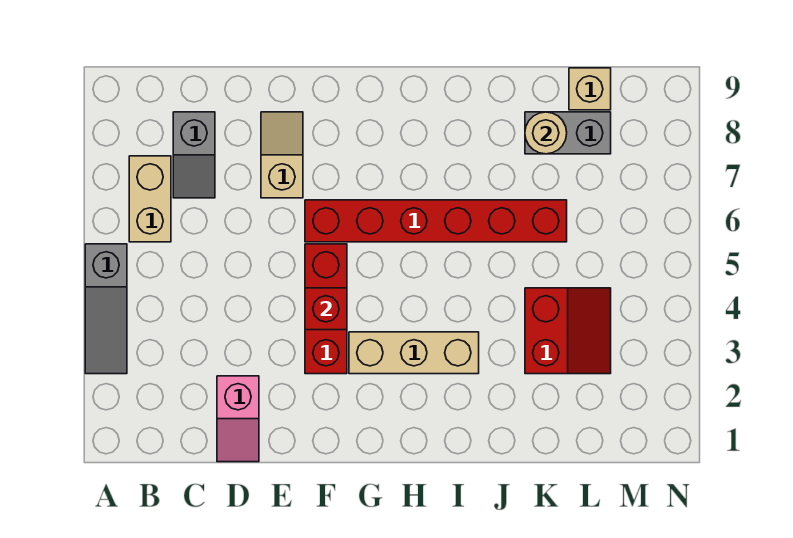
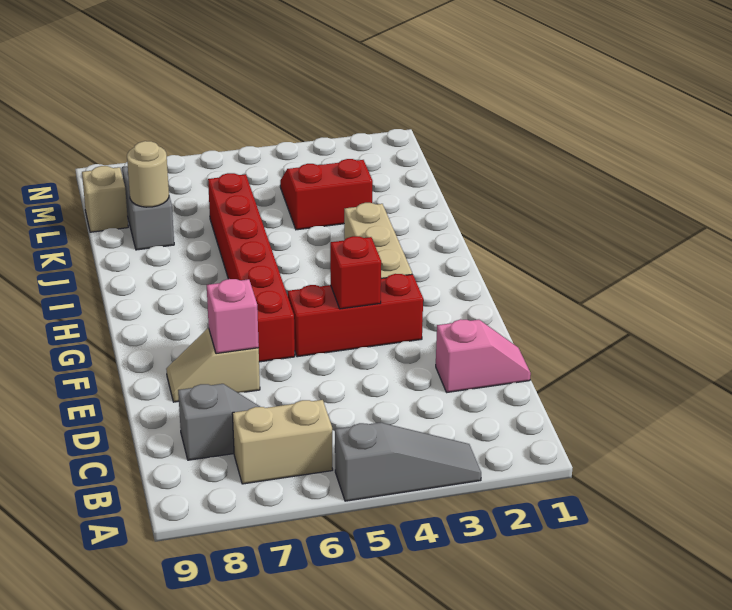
none -> pink brick E7 level 2

